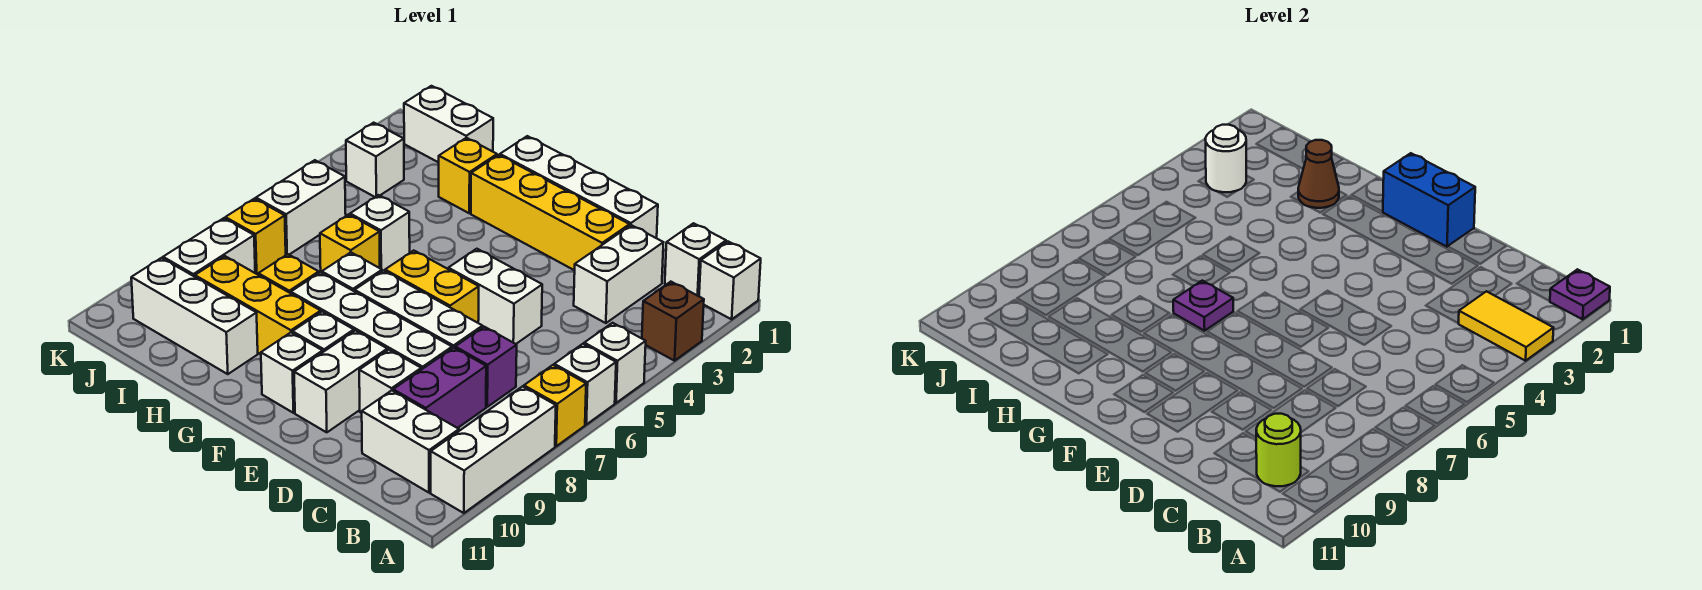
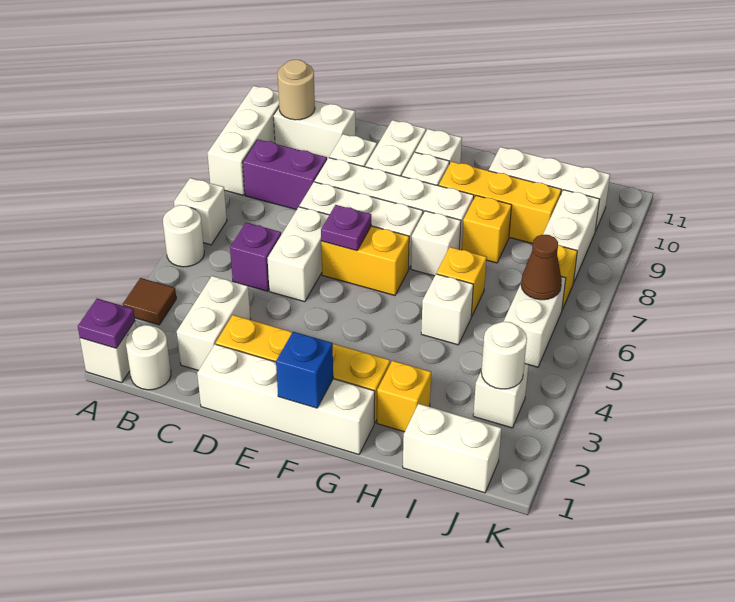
brown brick A3 level 1 -> brown tile A3 level 1
yellow tile A3:B3 level 2 -> none
white brick A5 level 1 -> white round brick A5 level 1
yellow brick A7 level 1 -> none
white brick B1 level 1 -> white round brick B1 level 1
lime round brick B10 level 2 -> tan round brick B10 level 2
purple brick C7 level 1 -> purple brick C5 level 1
purple brick C8:C9 level 1 -> purple brick B8:C8 level 1
white brick D5:E5 level 1 -> white brick D5:D6 level 1
blue brick E1:F1 level 2 -> blue brick F1 level 2
purple plate G7 level 2 -> purple plate E6 level 2
brown cone H2 level 2 -> brown cone J6 level 2

